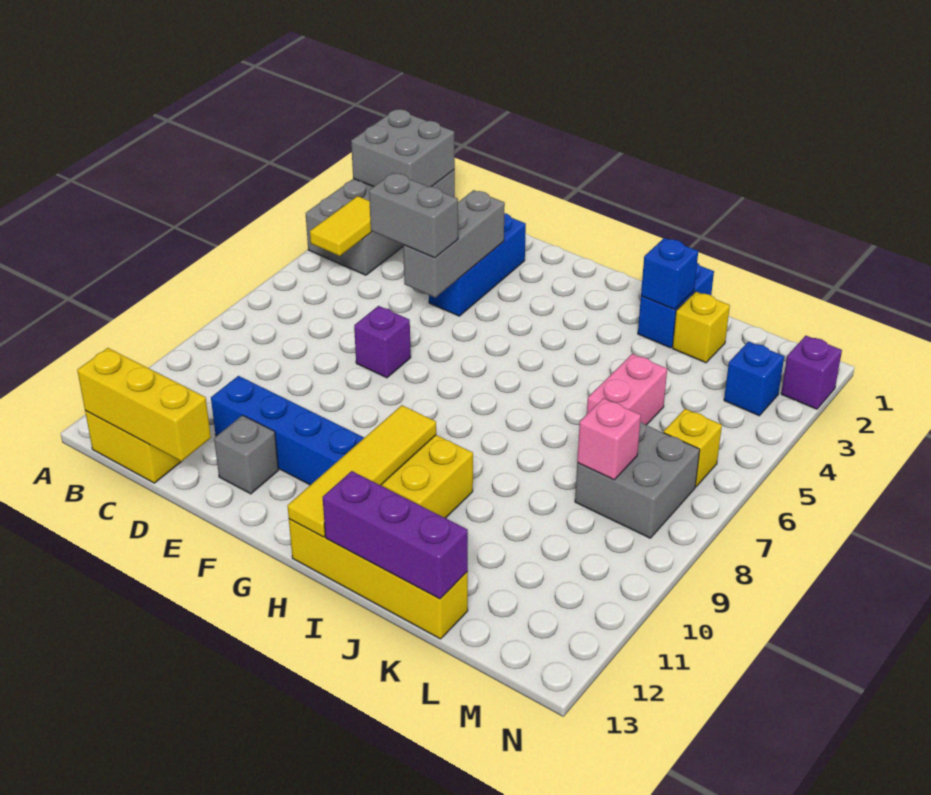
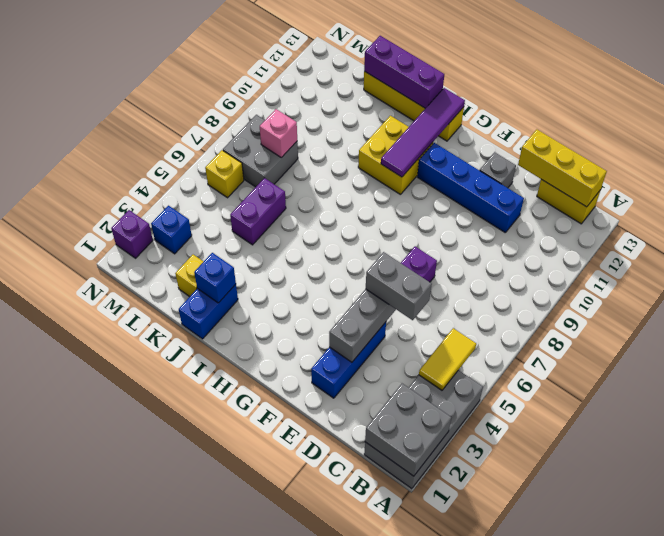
yellow tile H10:H13 level 2 -> purple tile H10:H13 level 2
pink brick K5:K6 level 1 -> purple brick K5:K6 level 1

